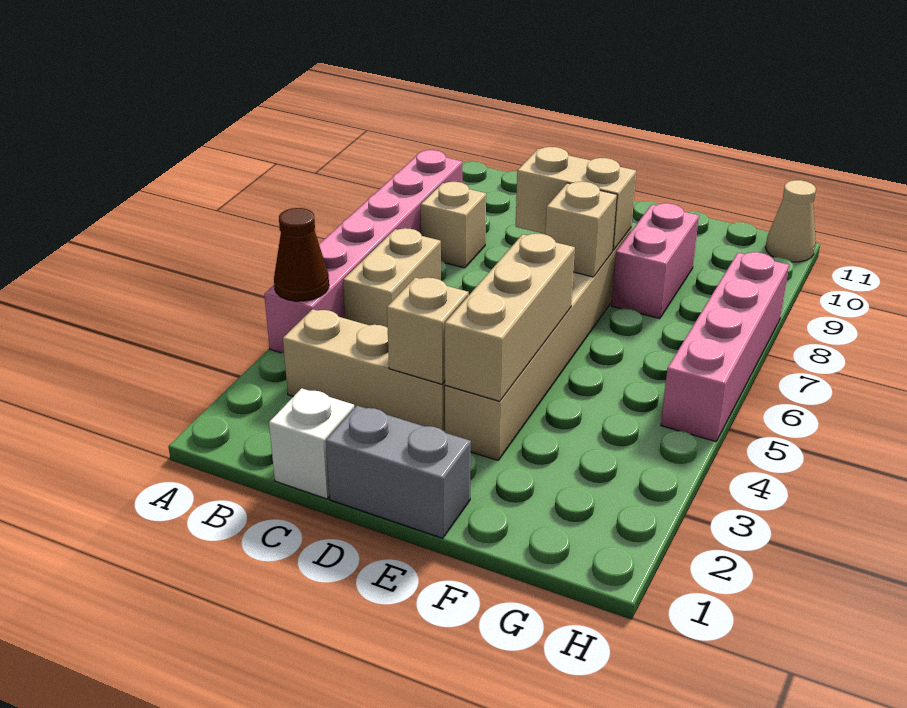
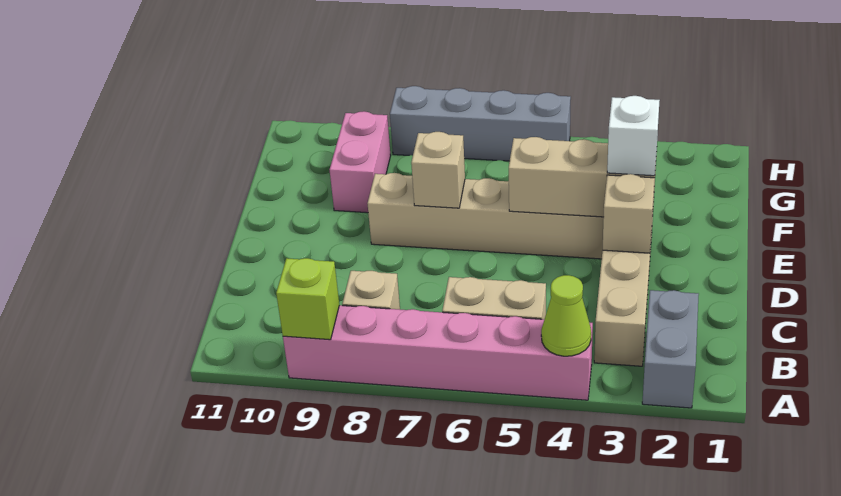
brown cone A4 level 2 -> lime cone A4 level 2
none -> lime brick A9 level 2
white brick C1 level 1 -> white brick E3 level 3
grey brick D1:E1 level 1 -> grey brick A2:B2 level 1
tan brick D8:E8 level 2 -> none
pink brick F8:F9 level 1 -> pink brick F9:G9 level 1
pink brick H5:H8 level 1 -> grey brick H5:H8 level 1
tan cone H11 level 1 -> none

